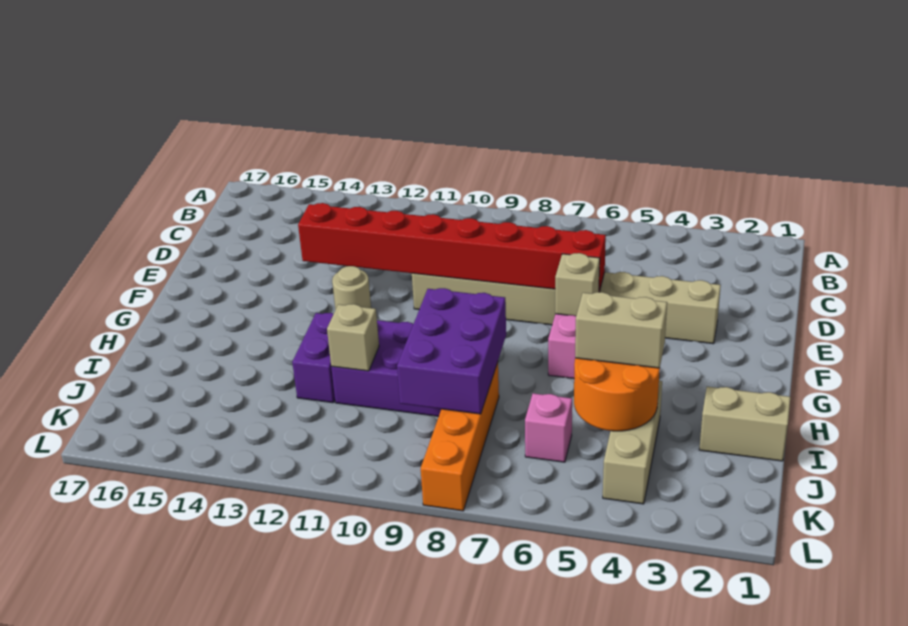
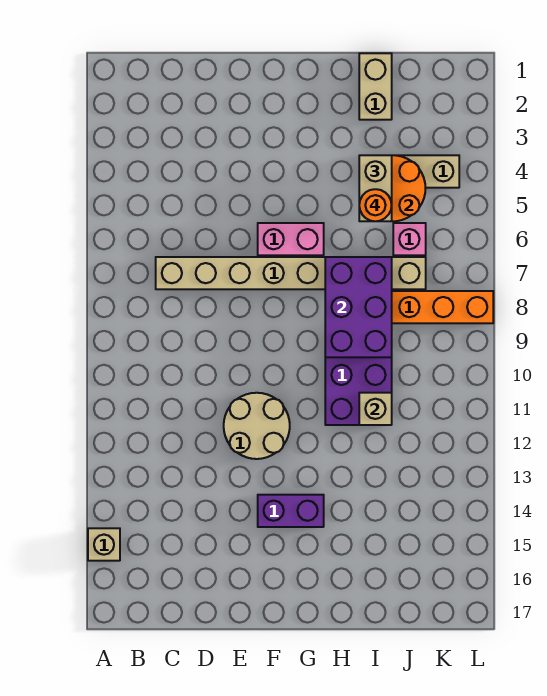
tan brick E3:E10 level 1 -> tan brick C7:J7 level 1
red brick E6:E13 level 2 -> none
tan brick F6 level 2 -> tan brick A15 level 1
tan round brick F12 level 1 -> tan round brick E11:F12 level 1
purple brick H8:J9 level 2 -> purple brick H7:I9 level 2
purple brick H12:I12 level 1 -> purple brick F14:G14 level 1
none -> orange round brick I5 level 4

